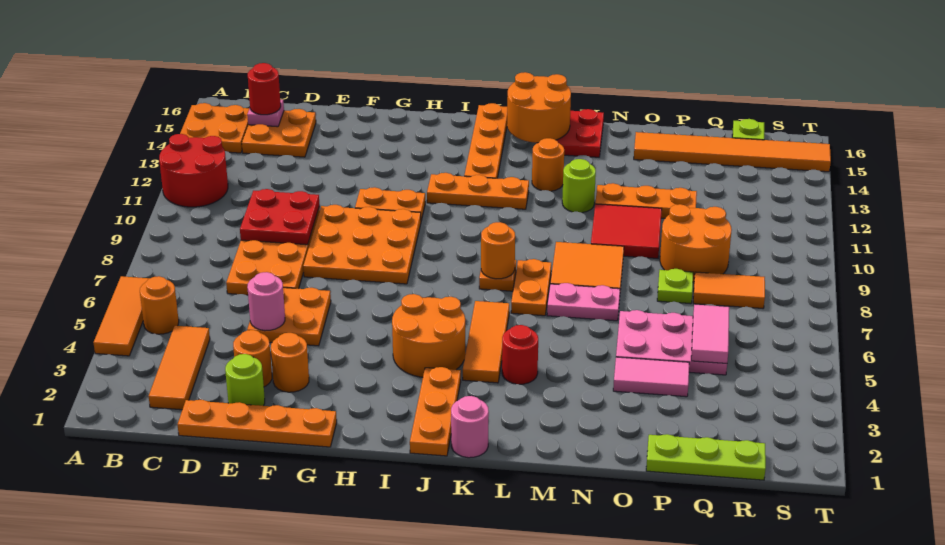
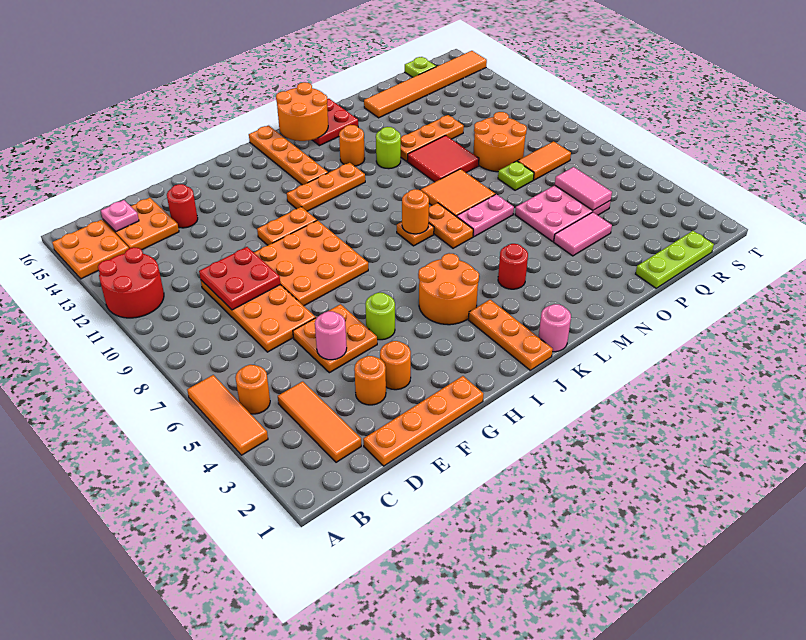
red round brick C15 level 3 -> red round brick E14 level 1
lime round brick E2 level 1 -> lime round brick G5 level 1
orange tile K4:K6 level 1 -> none

